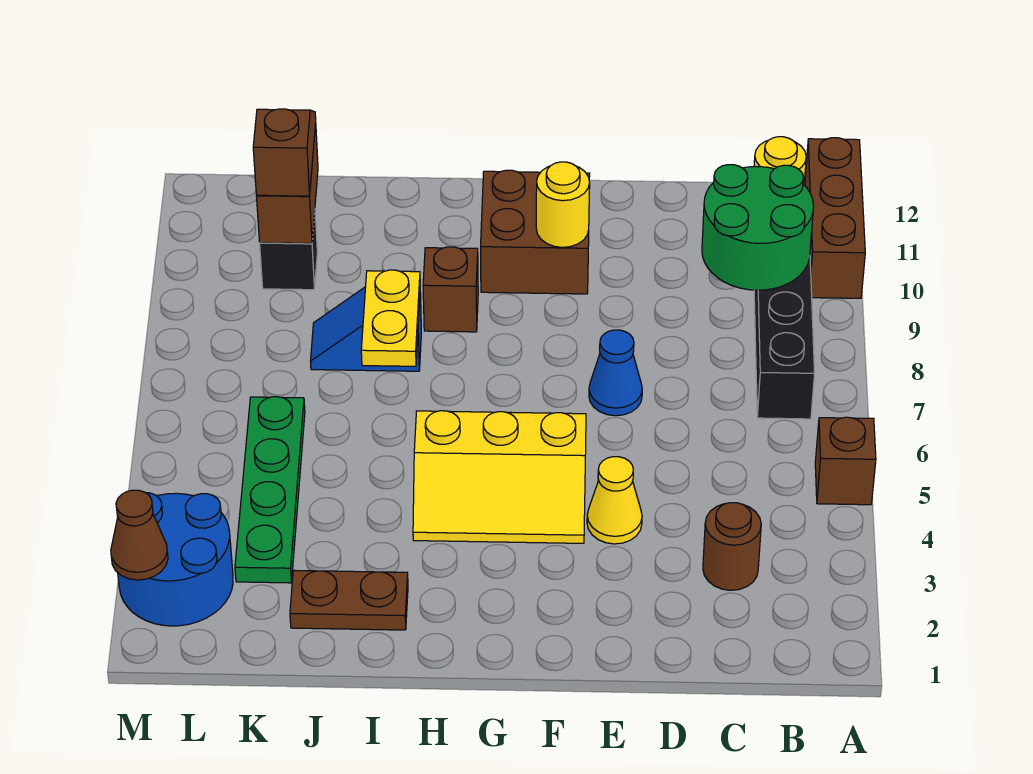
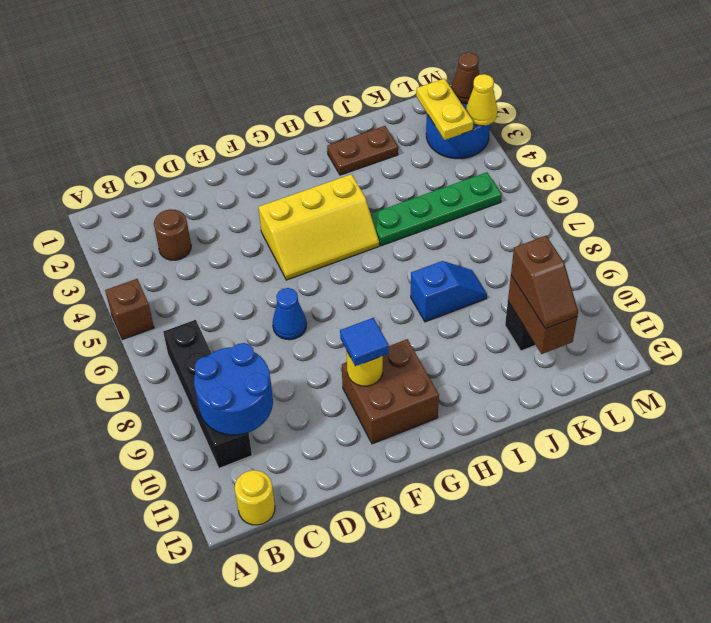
brown brick A10:A12 level 1 -> none
green round brick B9:C10 level 2 -> blue round brick B9:C10 level 2
yellow cone E4 level 1 -> yellow cone M3 level 2
yellow slope F4:H5 level 1 top 5 -> yellow slope F4:H5 level 1 top 4
none -> blue tile F10 level 3
brown brick H9 level 1 -> none
yellow plate I7:I8 level 2 -> yellow plate L2:L3 level 2
green plate K3:K6 level 1 -> green plate I5:L5 level 1

